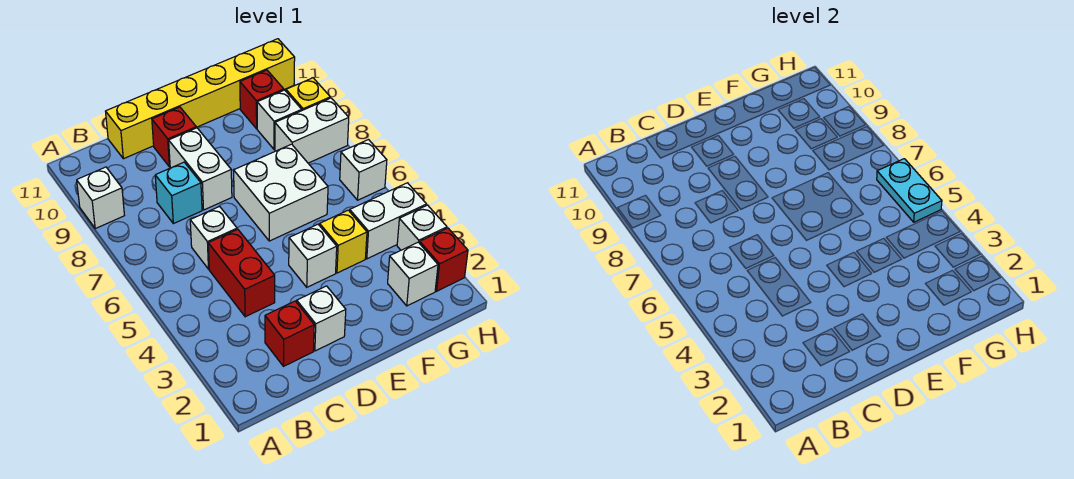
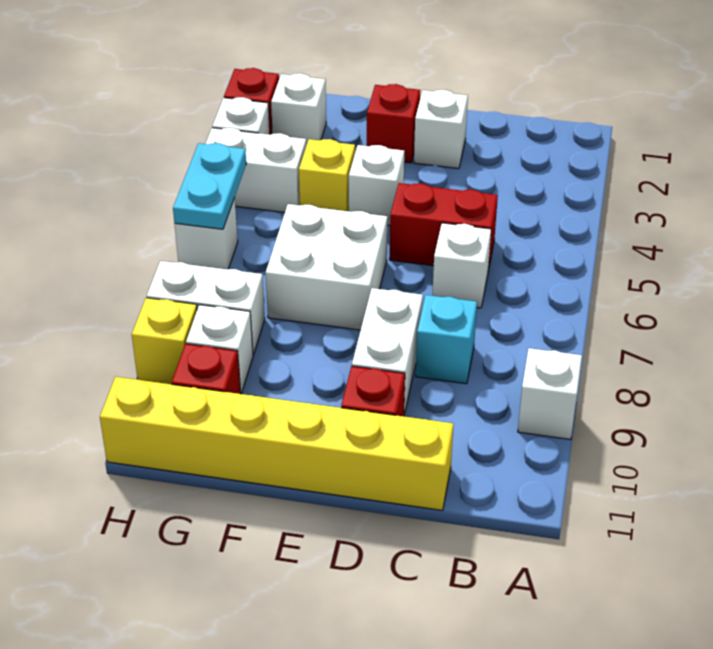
red brick C2 level 1 -> red brick E2 level 1
red brick C4:C5 level 1 -> red brick C5:D5 level 1

